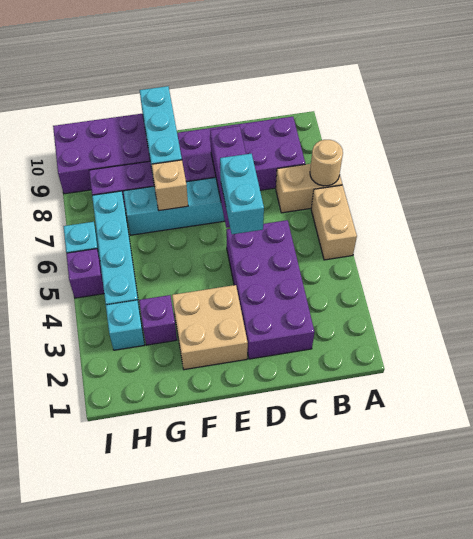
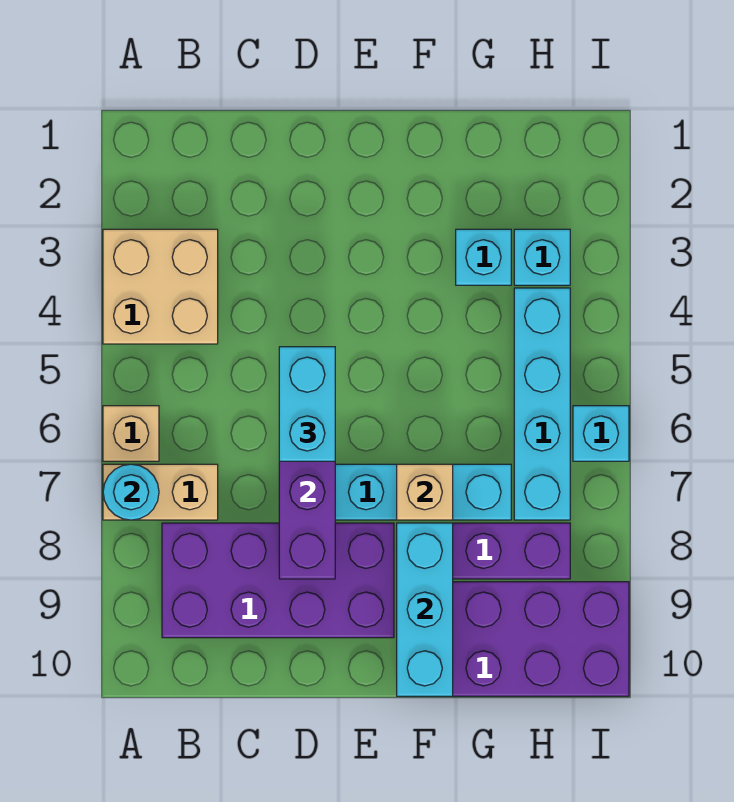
tan brick A5:A6 level 1 -> tan brick A6 level 1
tan round brick A7 level 2 -> cyan round brick A7 level 2
purple brick C2:D5 level 1 -> none
tan brick E2:F3 level 1 -> tan brick A3:B4 level 1
purple brick G3 level 1 -> cyan brick G3 level 1
purple brick I5 level 1 -> none

